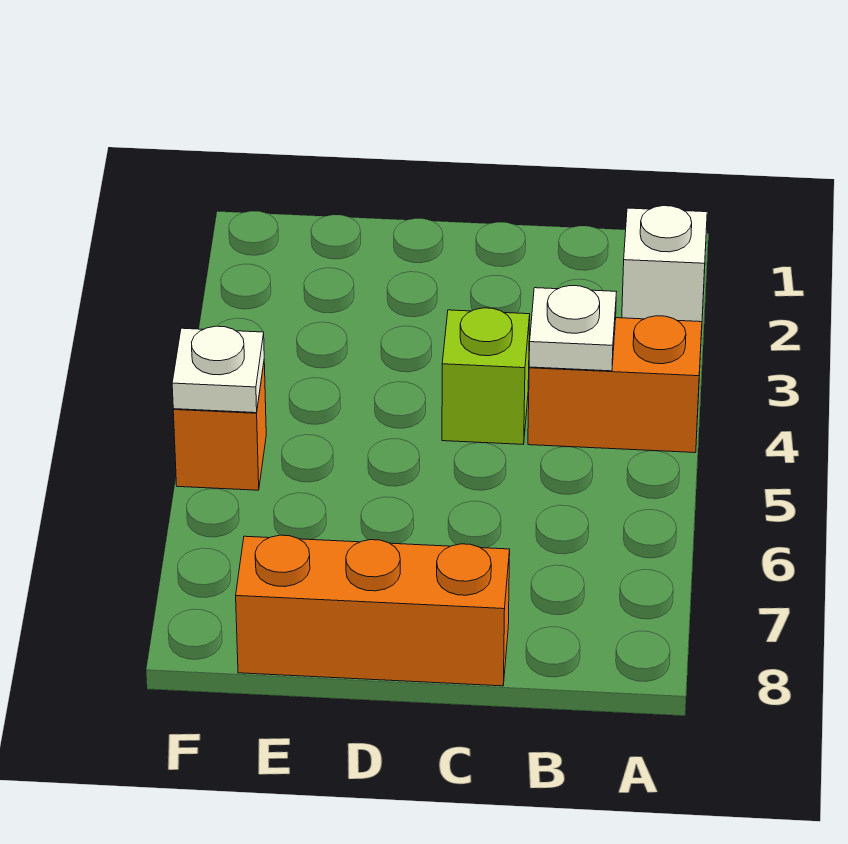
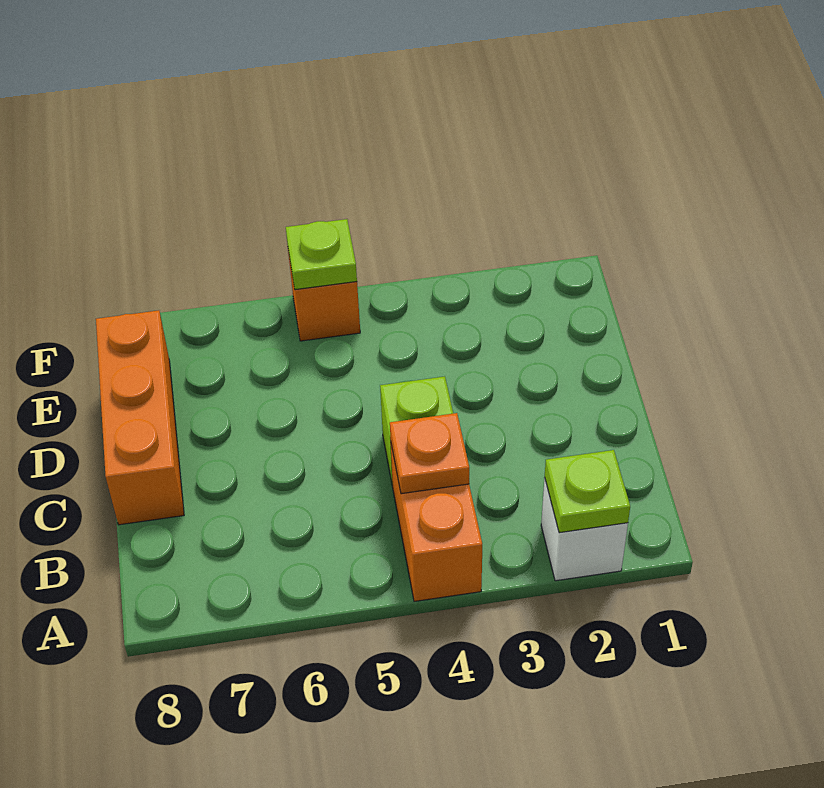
none -> lime plate A2 level 2
white plate B4 level 2 -> orange plate B4 level 2
white plate F5 level 2 -> lime plate F5 level 2

